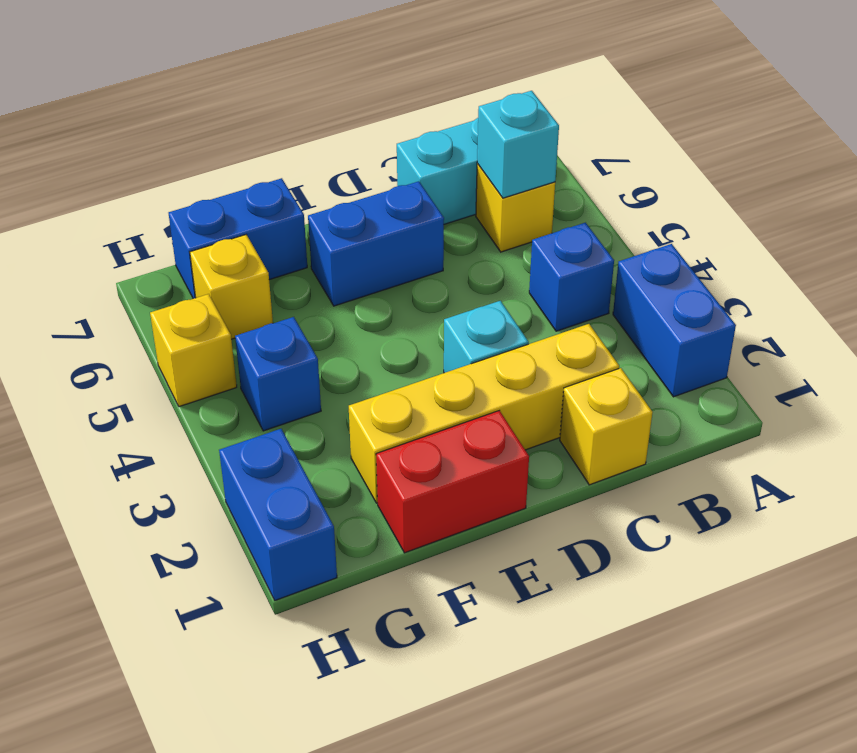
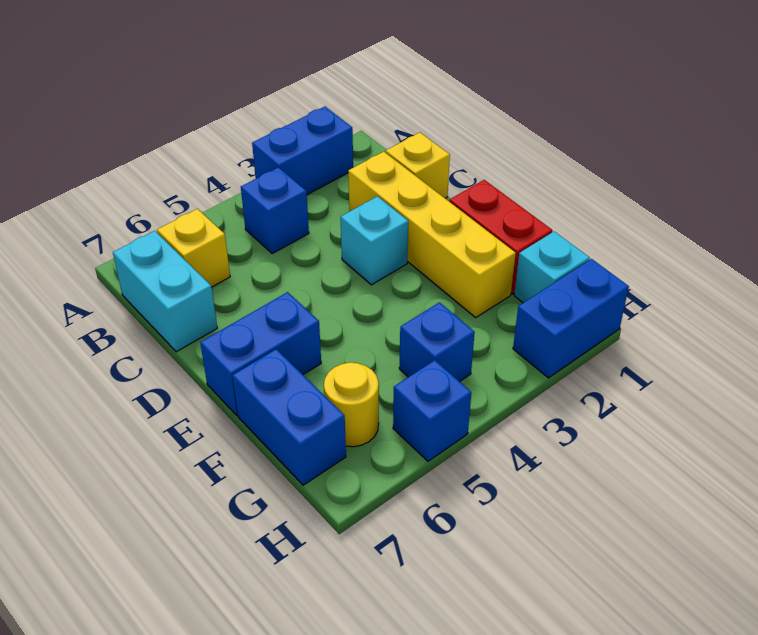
cyan brick B6 level 2 -> cyan brick G1 level 1
blue brick D6:E6 level 1 -> blue brick E6:E7 level 1
yellow brick G6 level 1 -> yellow round brick G6 level 1
yellow brick H5 level 1 -> blue brick H5 level 1

